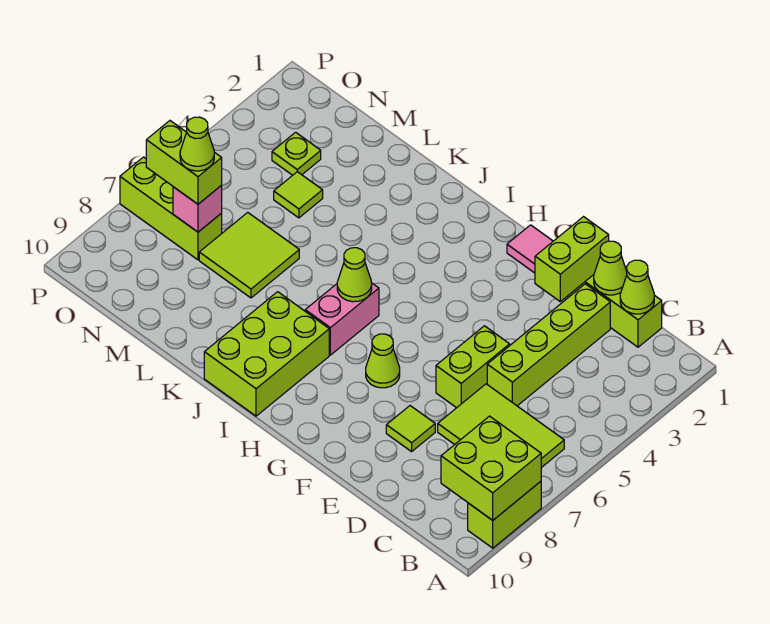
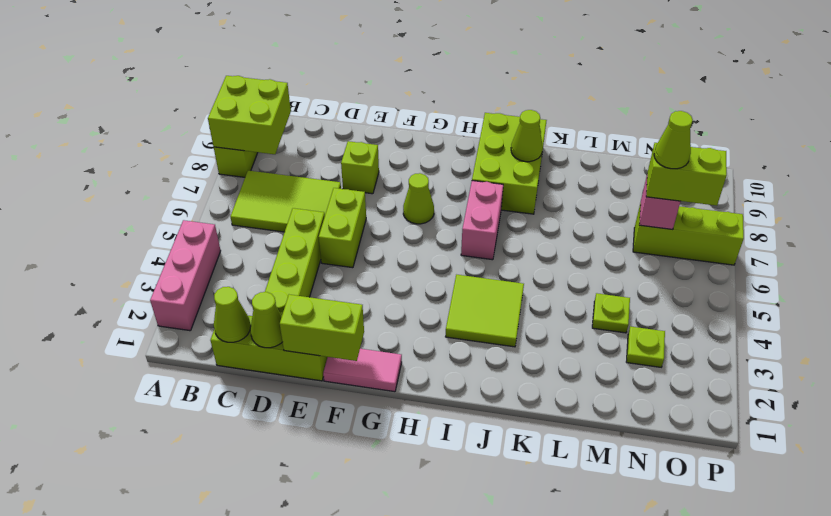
none -> pink brick A2:A4 level 1
lime brick E1:E2 level 2 -> lime brick E1:F1 level 2
lime tile E8 level 1 -> lime brick E8 level 1
lime cone I6 level 2 -> lime cone J9 level 2
lime tile L6:M7 level 1 -> lime tile I3:J4 level 1
lime tile M4 level 1 -> lime plate M4 level 1

